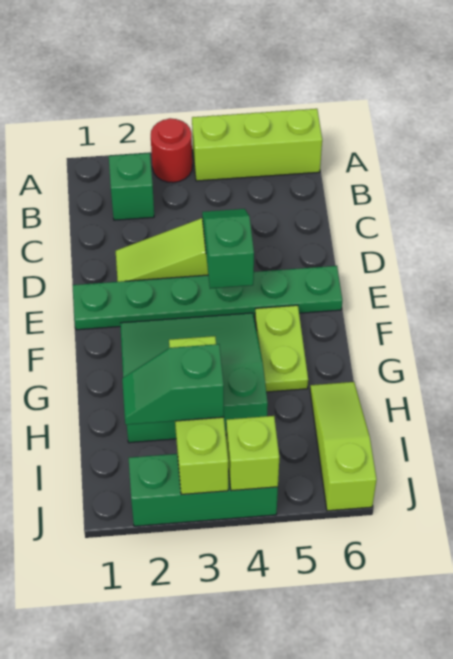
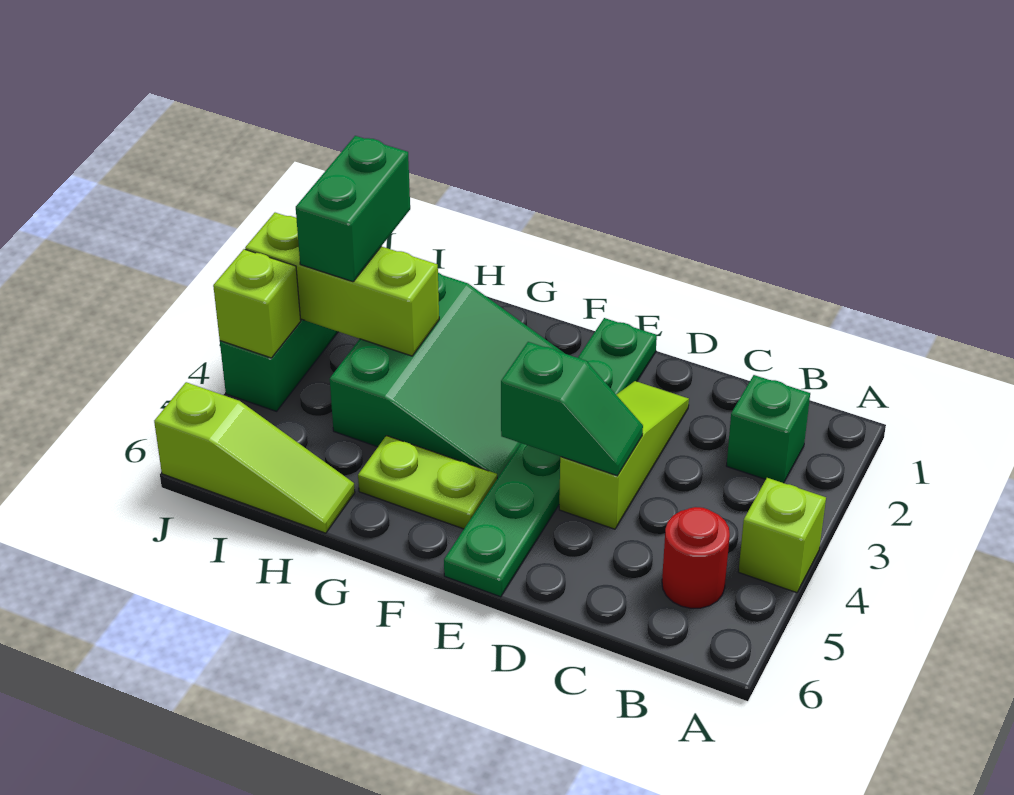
red round brick A3 level 1 -> red round brick B5 level 1
lime brick A4:A6 level 1 -> lime brick A4 level 1
green slope I2:I3 level 3 top 3 -> green brick I2:I3 level 3

